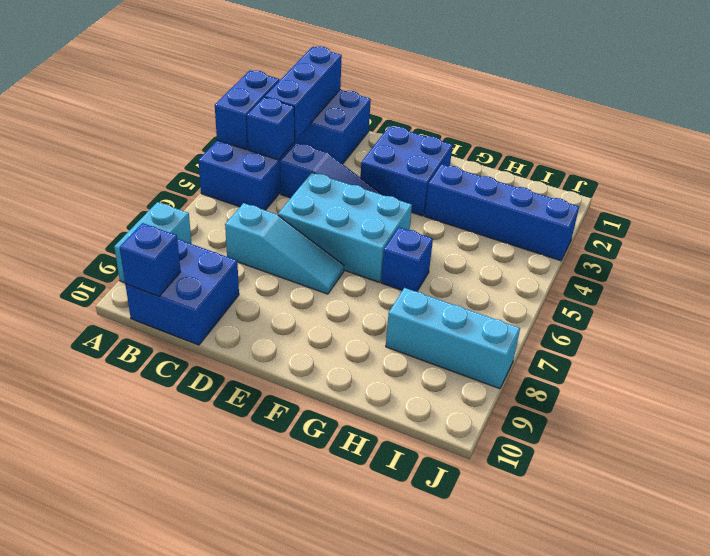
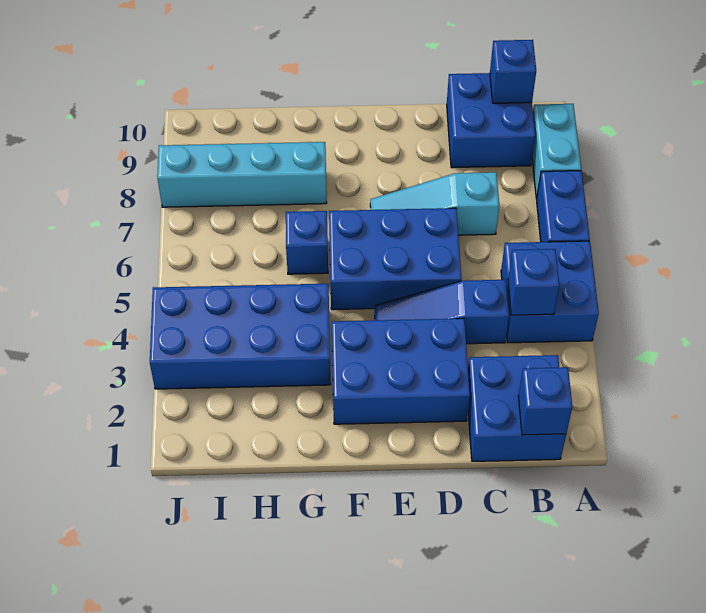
blue brick A3:A4 level 2 -> blue brick A6:A7 level 1
blue brick B1:B3 level 2 -> blue brick B1 level 2
cyan brick D5:F6 level 1 -> blue brick D5:F6 level 1
blue brick E2:F3 level 1 -> blue brick D2:F3 level 1
blue brick G3:J3 level 1 -> blue brick G3:J4 level 1
cyan brick H8:J8 level 1 -> cyan brick G8:J8 level 1

